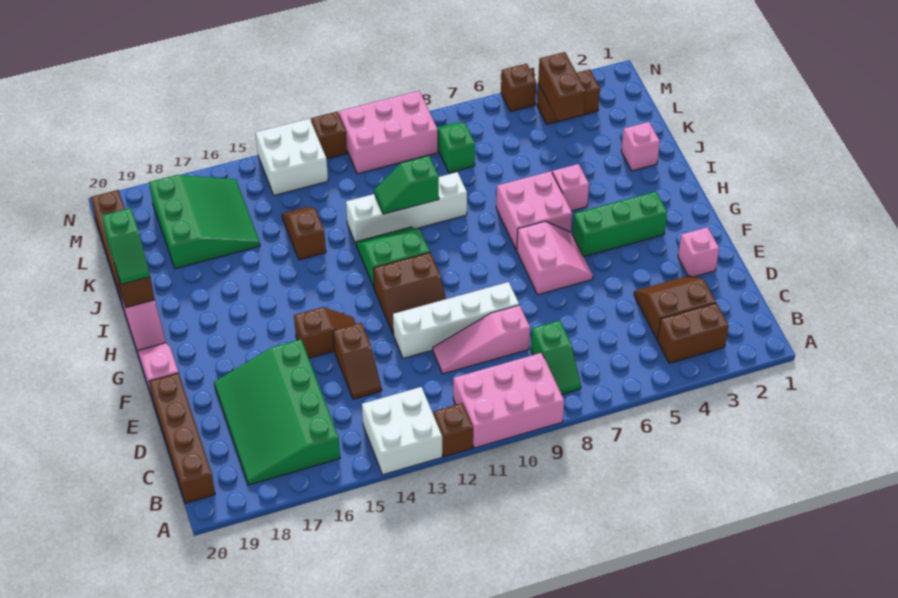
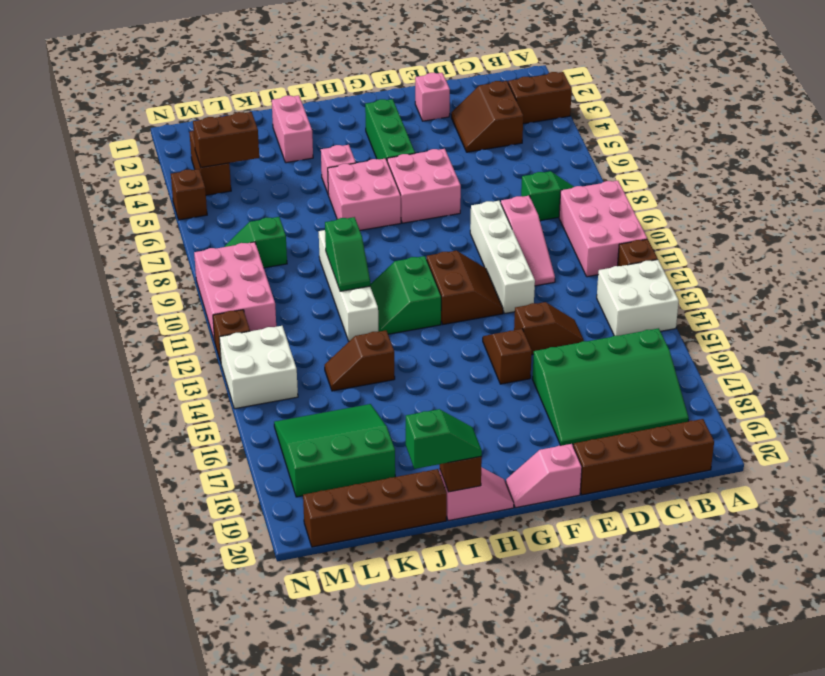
brown brick B3:B4 level 1 -> brown brick A3:B3 level 1
pink slope F6:G7 level 1 top 7 -> pink brick F6:G7 level 1
pink brick J2 level 1 -> pink brick J2:J3 level 1

